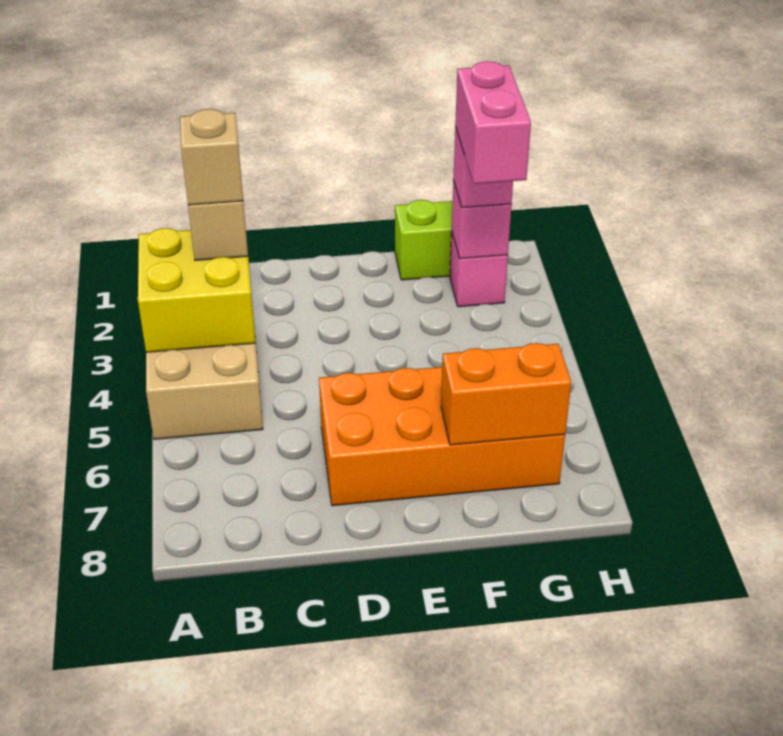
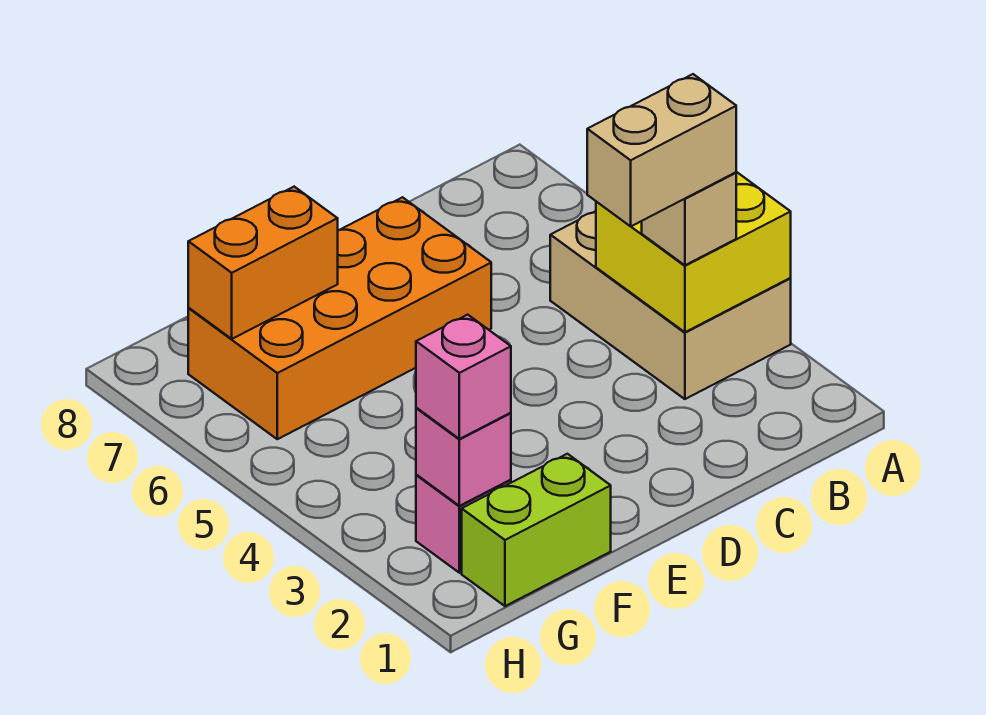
tan brick B3 level 4 -> tan brick B3:C3 level 4
pink brick G2:G3 level 4 -> none

